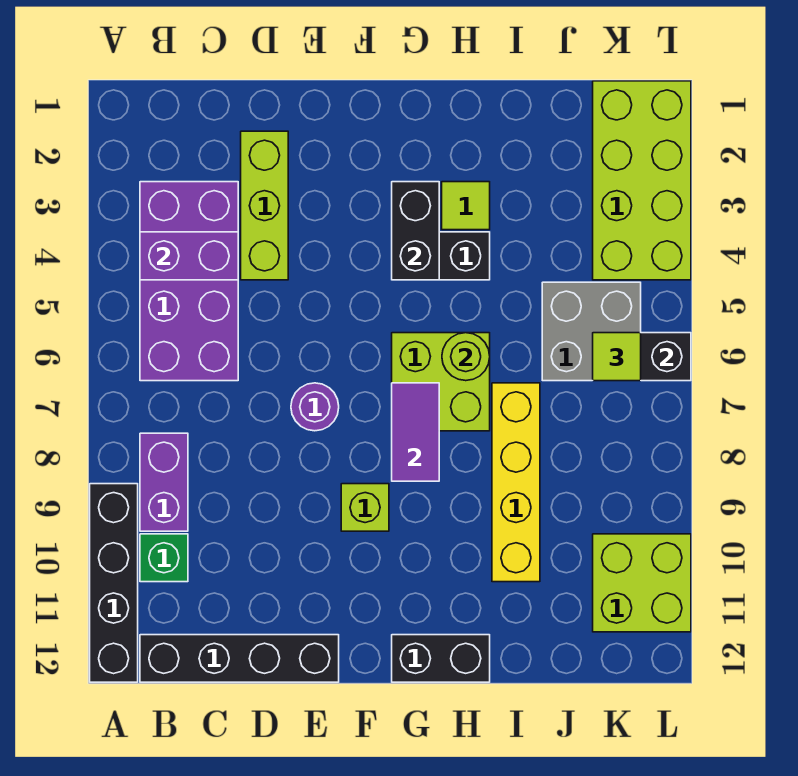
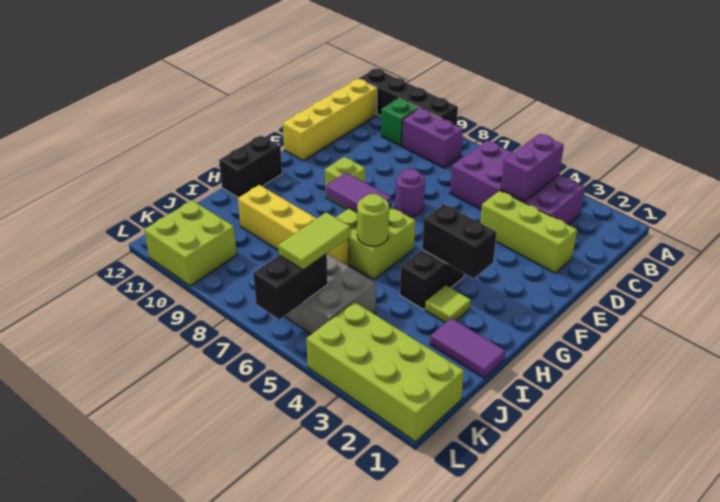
black brick B12:E12 level 1 -> yellow brick B12:E12 level 1
none -> purple tile I1:I2 level 1
lime tile K6 level 3 -> lime tile J6:K6 level 3

